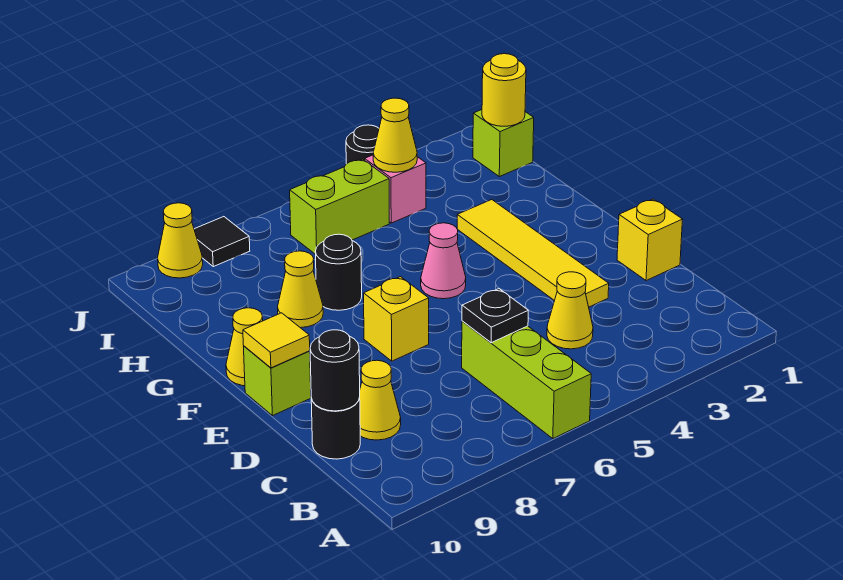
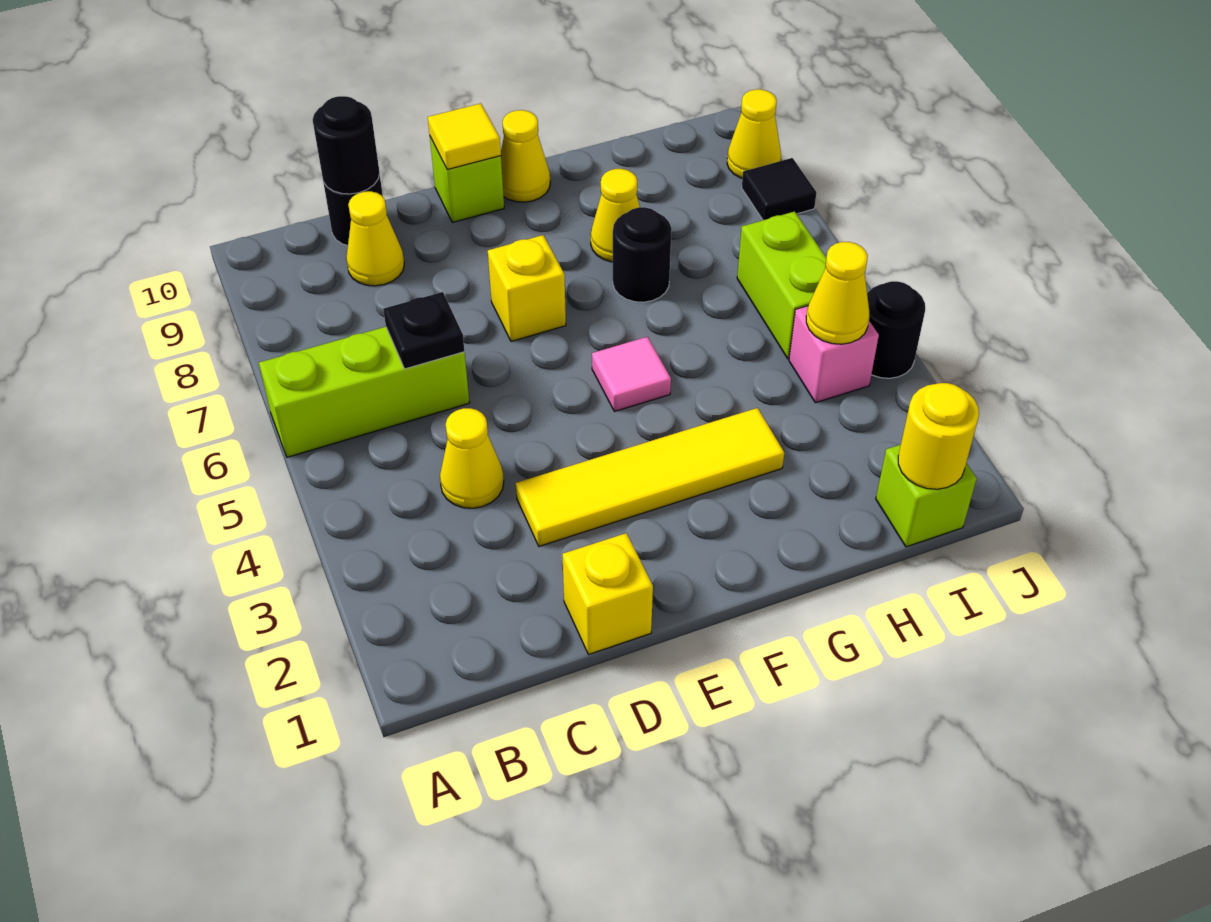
pink cone F5 level 1 -> pink tile F5 level 1

